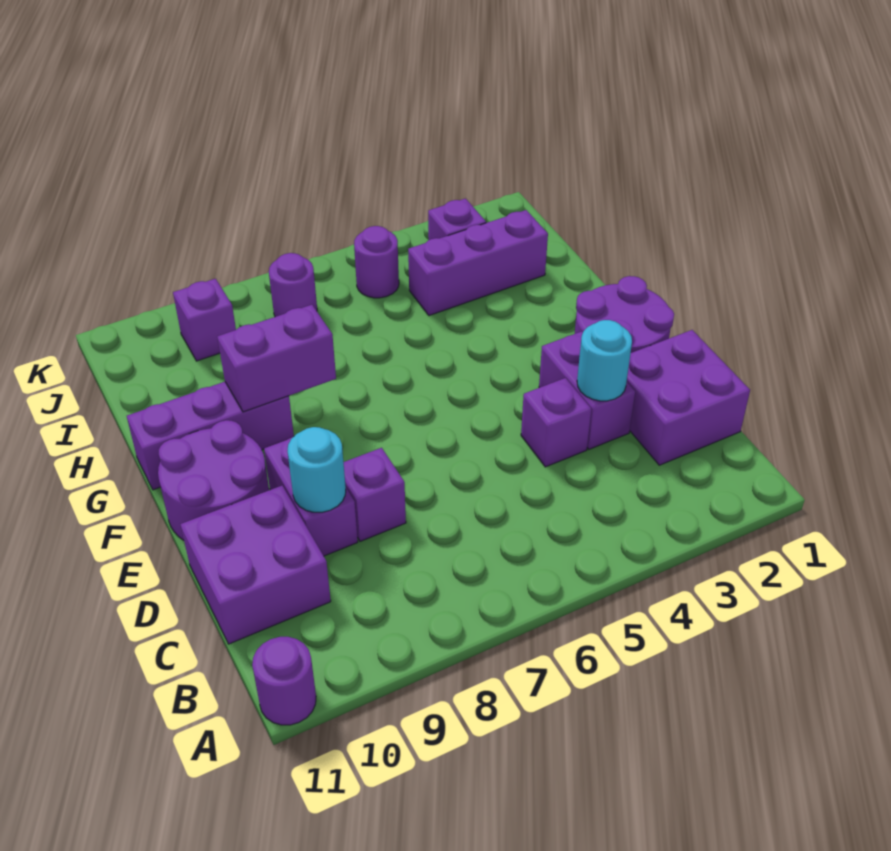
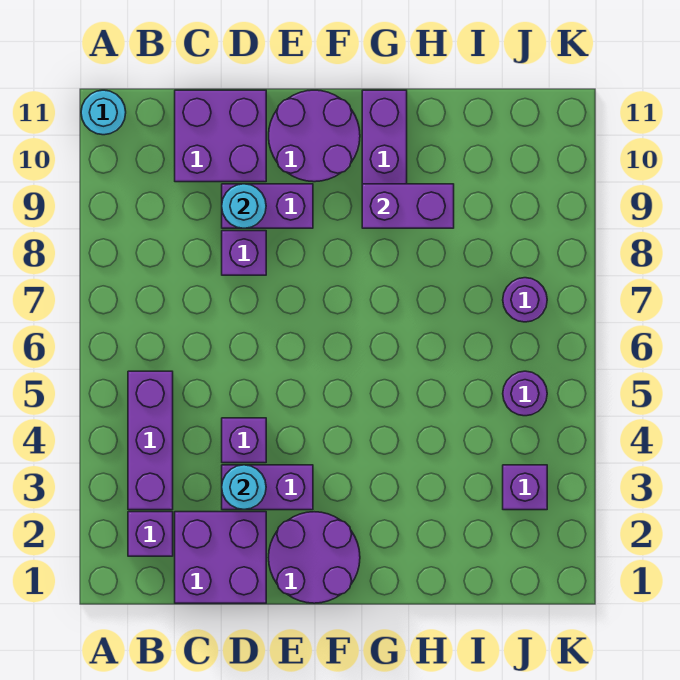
purple round brick A11 level 1 -> cyan round brick A11 level 1
purple brick G8:G9 level 2 -> purple brick G9:H9 level 2
purple brick I2:I4 level 1 -> purple brick B3:B5 level 1
purple brick J9 level 1 -> purple brick B2 level 1

